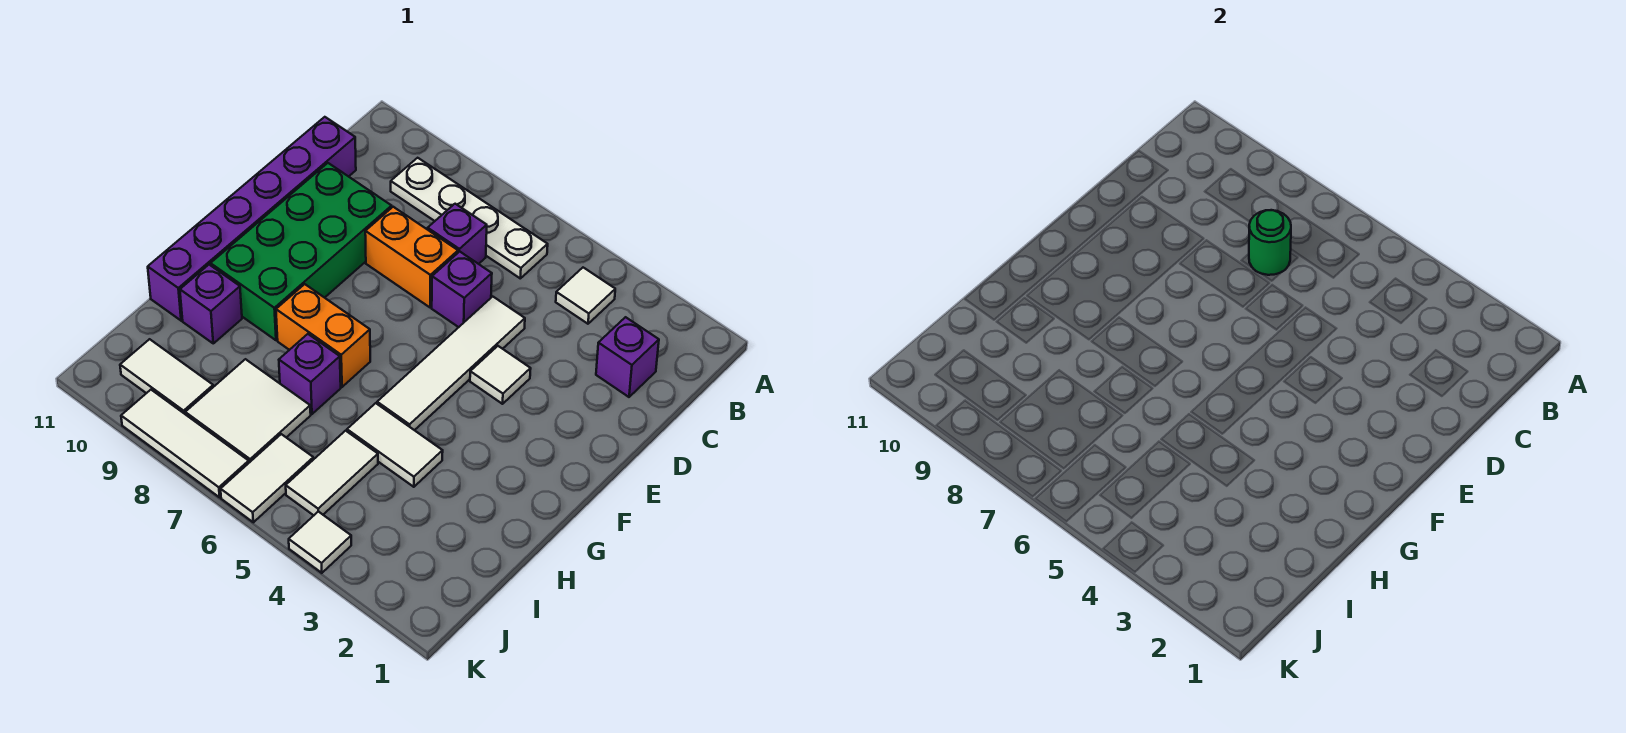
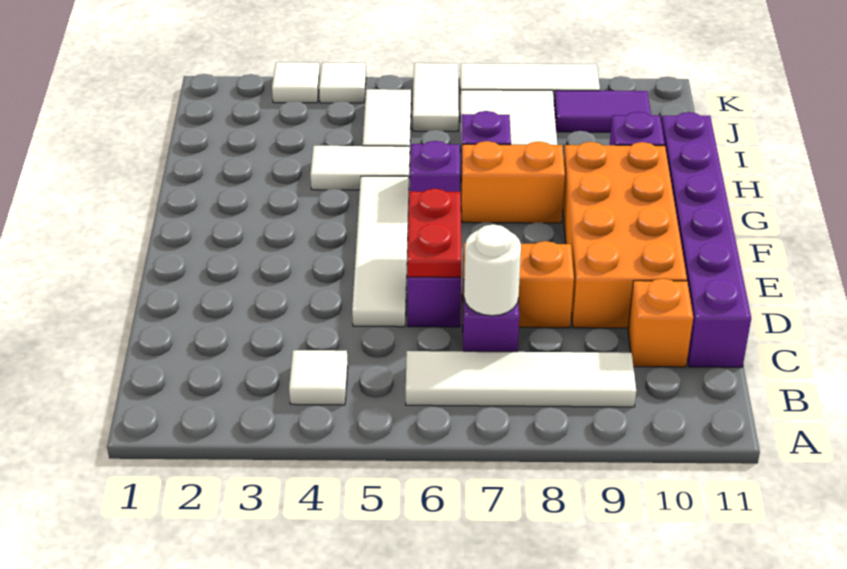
white plate B6:B9 level 1 -> white tile B6:B9 level 1
purple brick C2 level 1 -> purple brick G6 level 1
green round brick C7 level 2 -> white round brick C7 level 2
none -> orange brick C10 level 1
none -> red plate D6:E6 level 2
green brick D9:G10 level 1 -> orange brick D9:G10 level 1
white tile E4 level 1 -> white tile K3 level 1
white tile J9:J10 level 1 -> purple tile J9:J10 level 1

